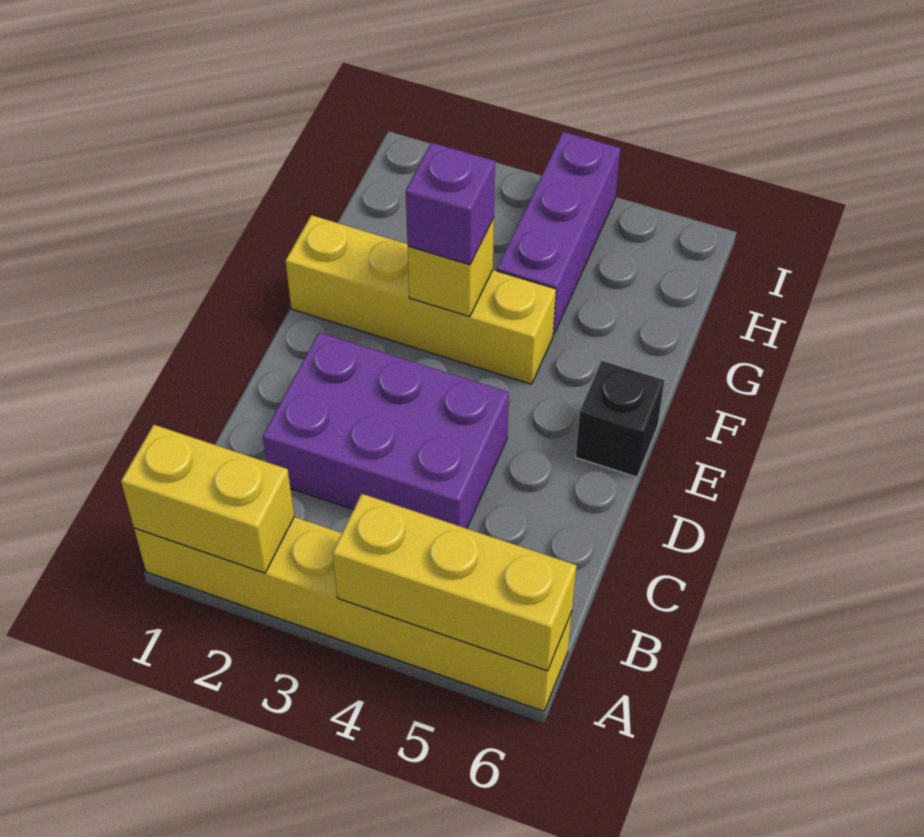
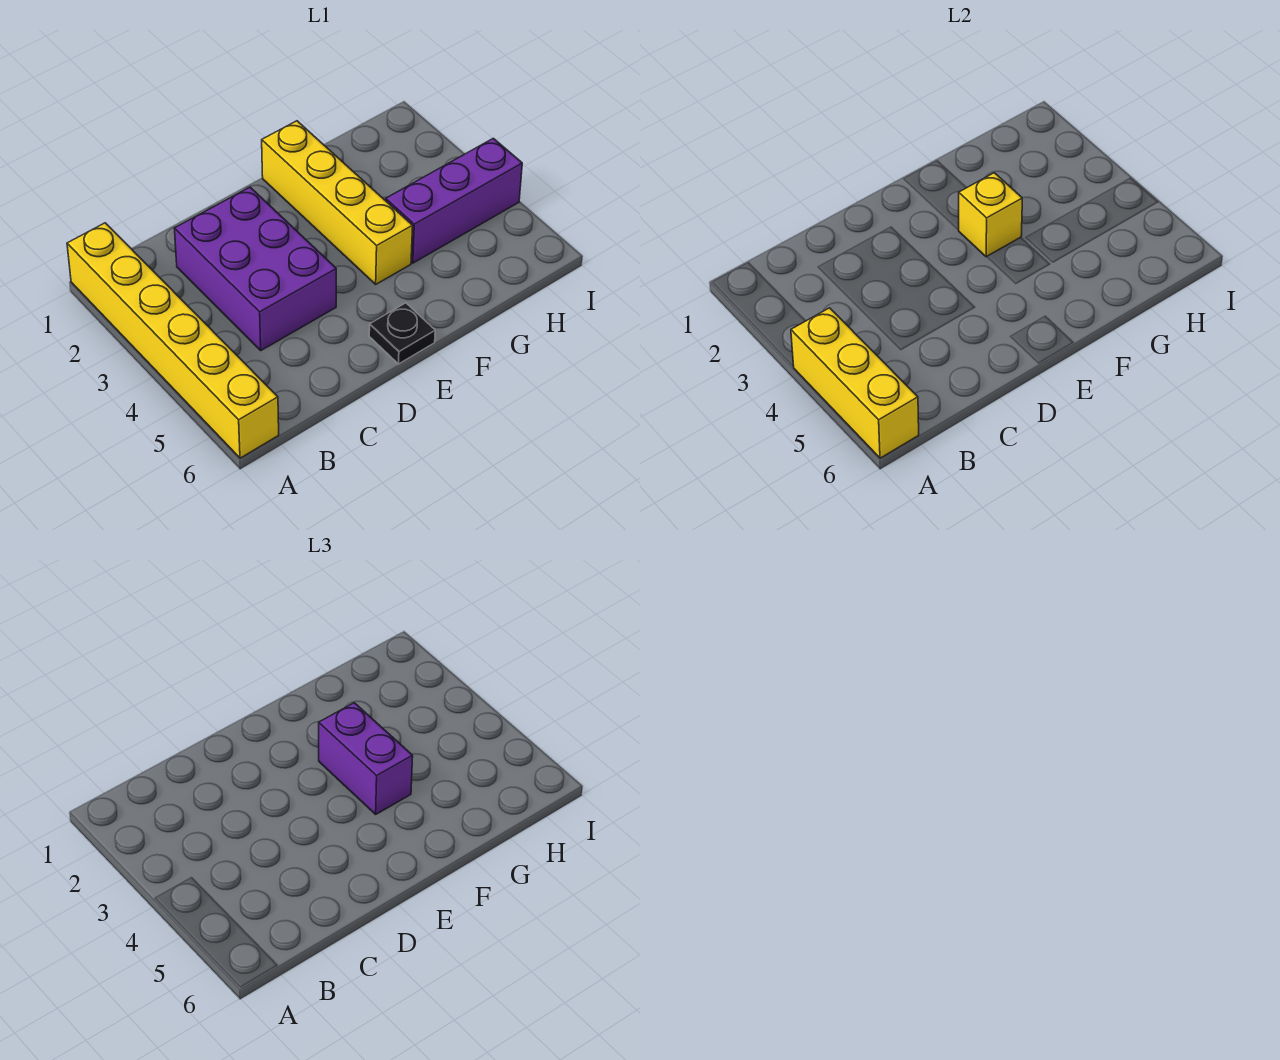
yellow brick A1:A2 level 2 -> none
black brick E6 level 1 -> black plate E6 level 1
purple brick F3 level 3 -> purple brick F3:F4 level 3

